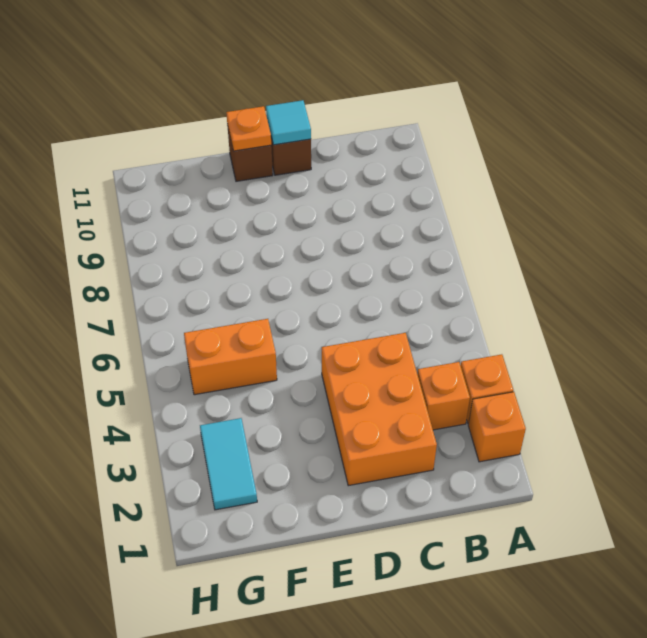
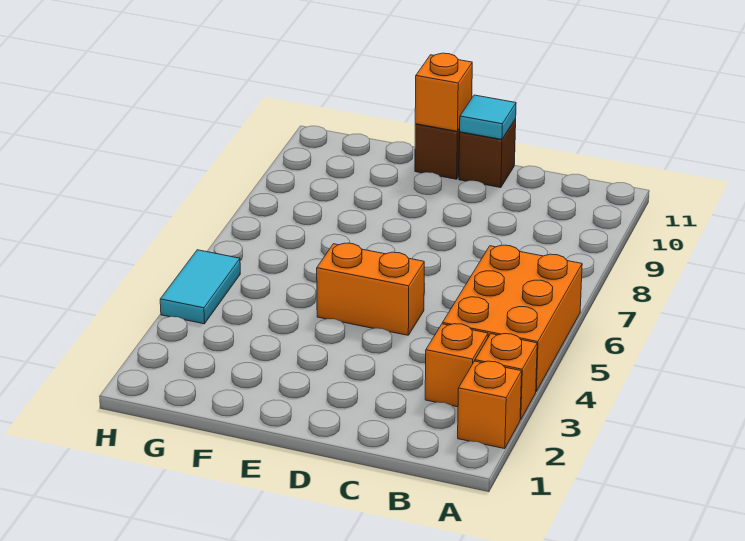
orange brick C2:D4 level 1 -> orange brick A4:B6 level 1
orange plate E11 level 2 -> orange brick E11 level 2
orange brick F5:G5 level 1 -> orange brick D5:E5 level 1
cyan tile G2:G3 level 1 -> cyan tile H4:H5 level 1

